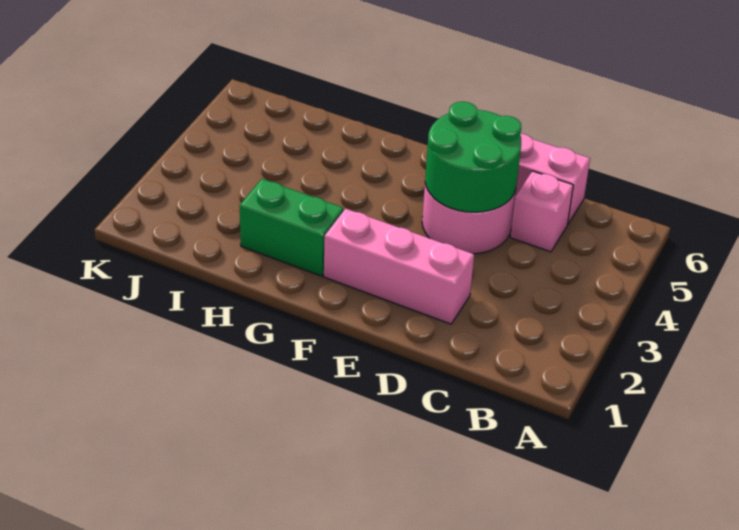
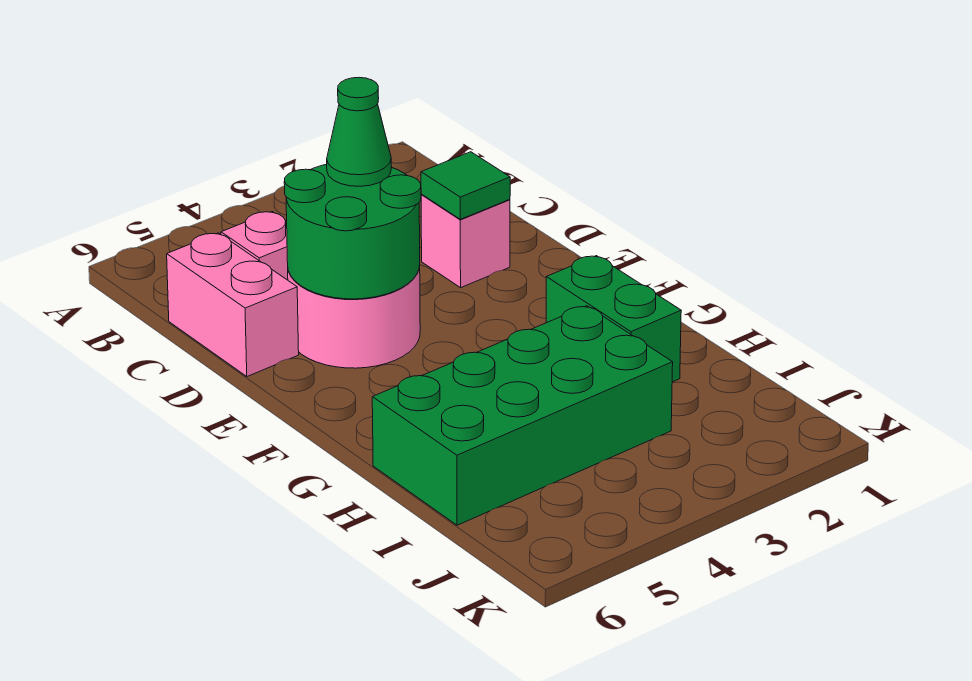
pink brick D2:F2 level 1 -> pink brick D2 level 1
none -> green tile D2 level 2
none -> green cone D4 level 3
none -> green brick H3:I6 level 1

